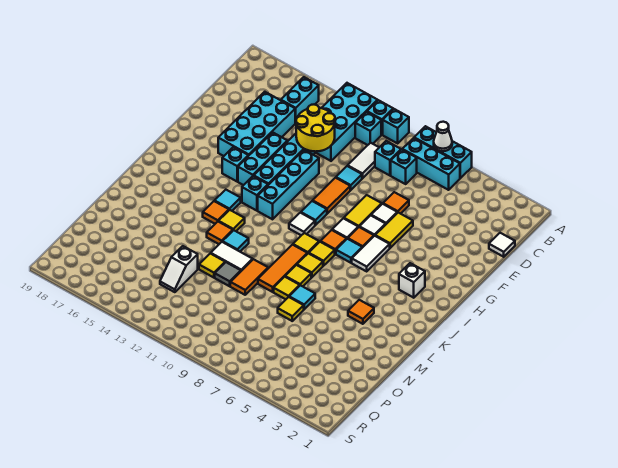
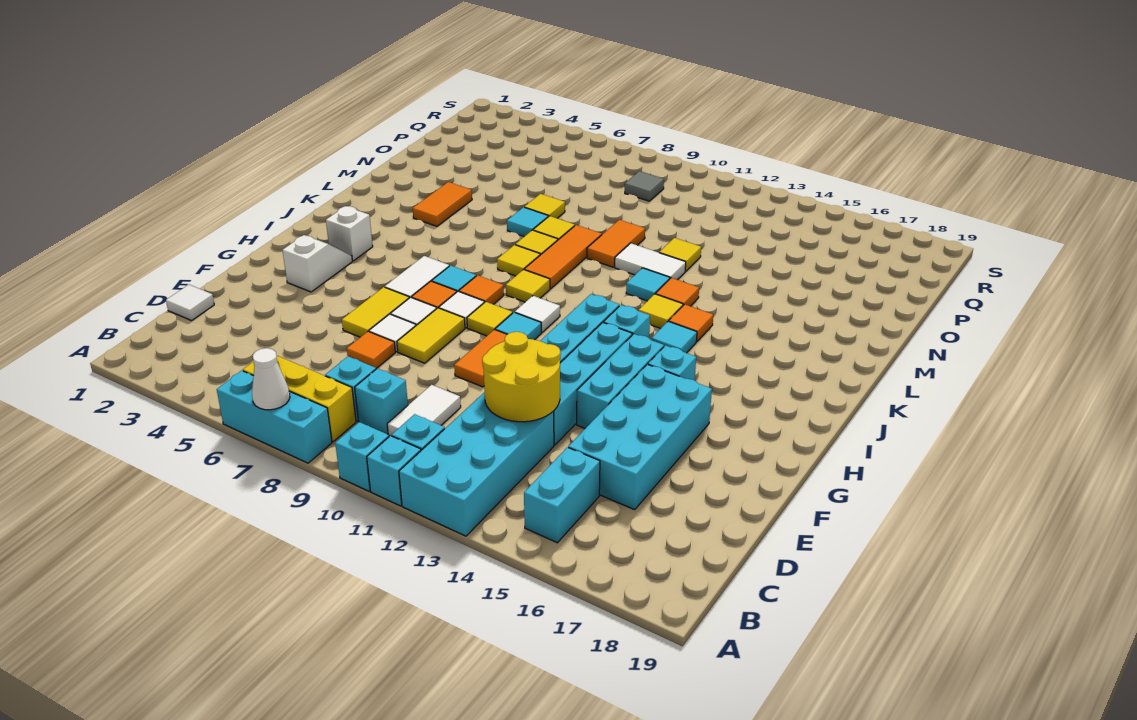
cyan brick B6:B8 level 1 -> yellow brick B6:B8 level 1
cyan tile E10 level 1 -> none
yellow tile J8 level 1 -> yellow tile H9 level 1
orange tile L4 level 1 -> orange tile L4:M4 level 1
grey tile N11 level 1 -> grey tile Q9 level 1
white slope O13:P13 level 1 top O -> white slope G3:H3 level 1 top G

